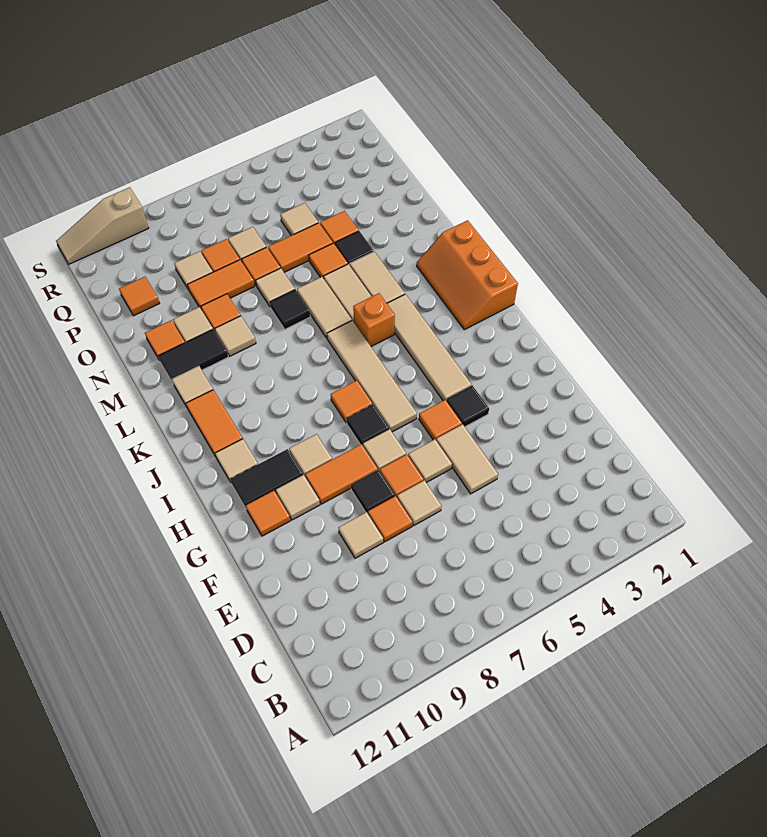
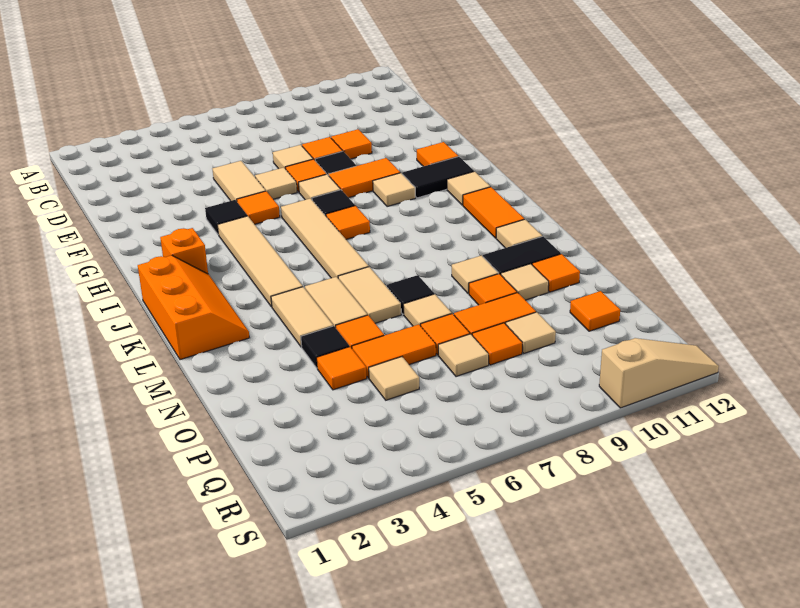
tan tile E9 level 1 -> orange tile E9 level 1
tan tile G10 level 1 -> none
orange brick K5 level 1 -> orange brick I2 level 1

